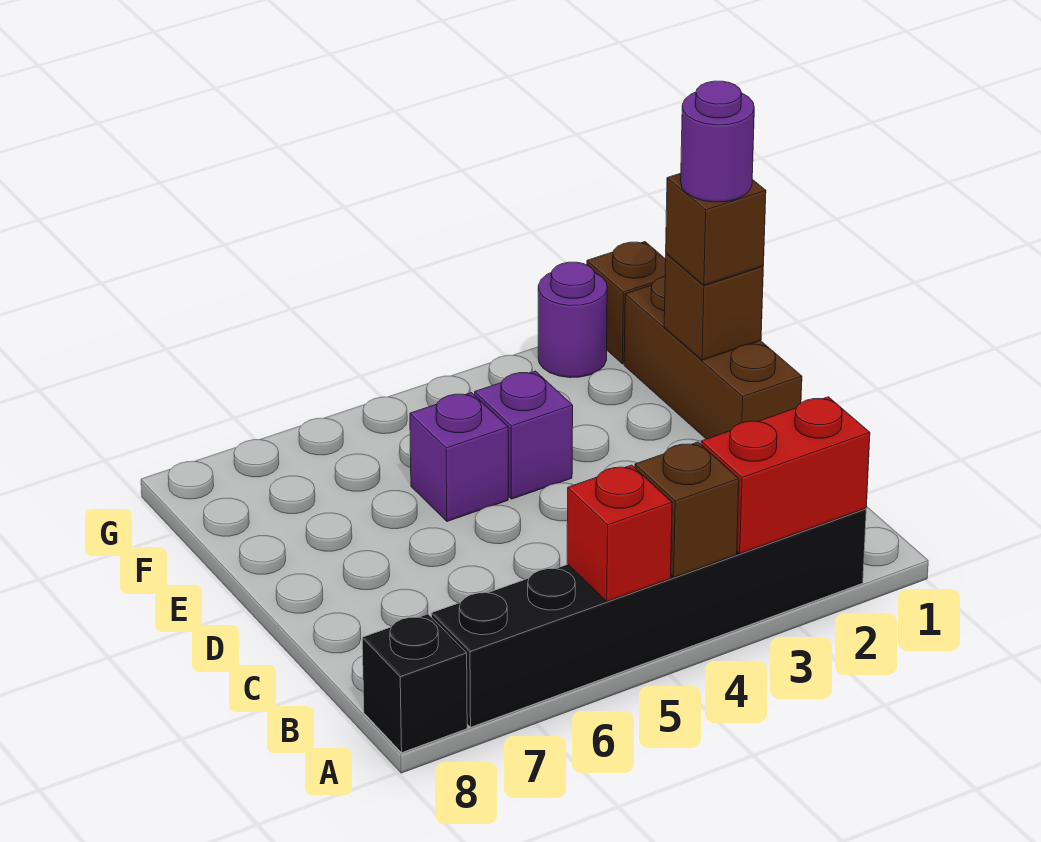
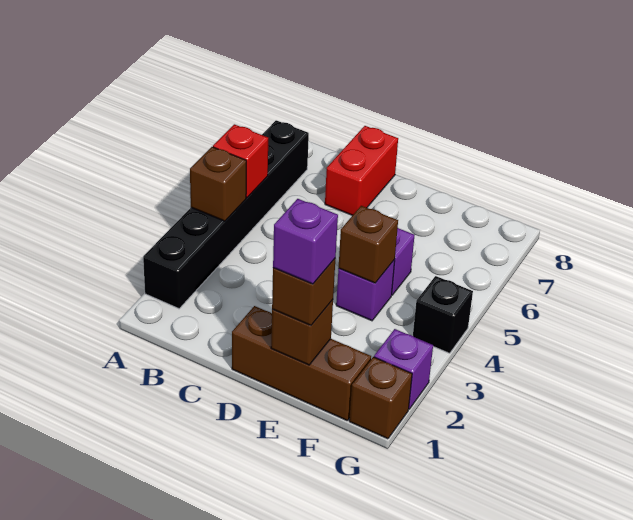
red brick A2:A3 level 2 -> red brick C7:C8 level 1
black brick A8 level 1 -> black brick G4 level 1
purple round brick E1 level 4 -> purple brick E1 level 4
none -> brown brick E4 level 2
purple round brick G2 level 1 -> purple brick G2 level 1

